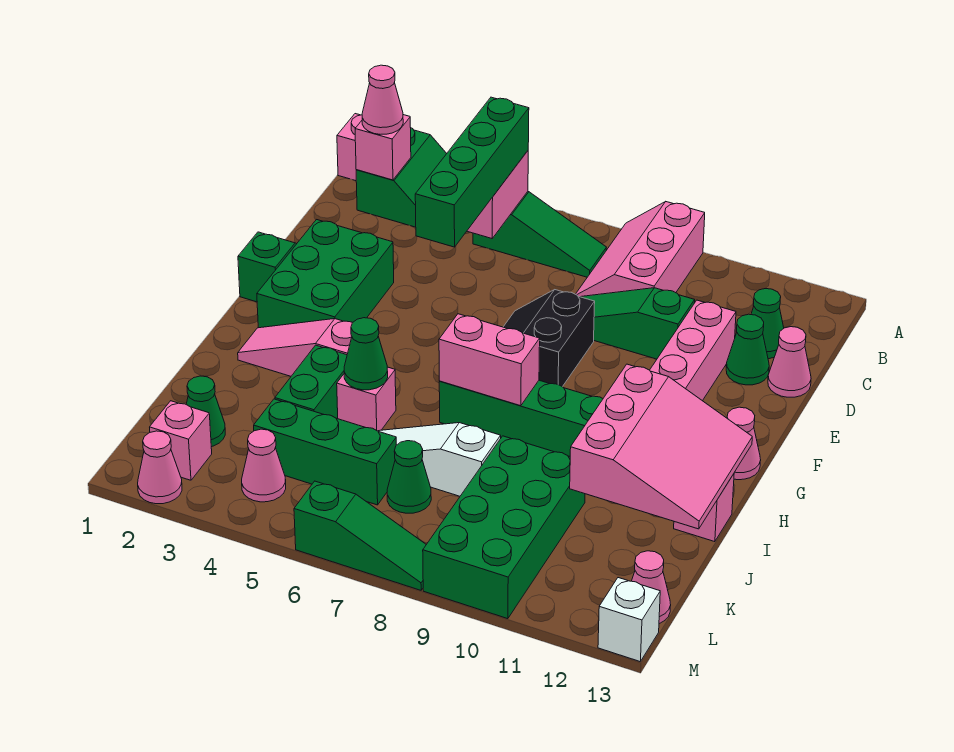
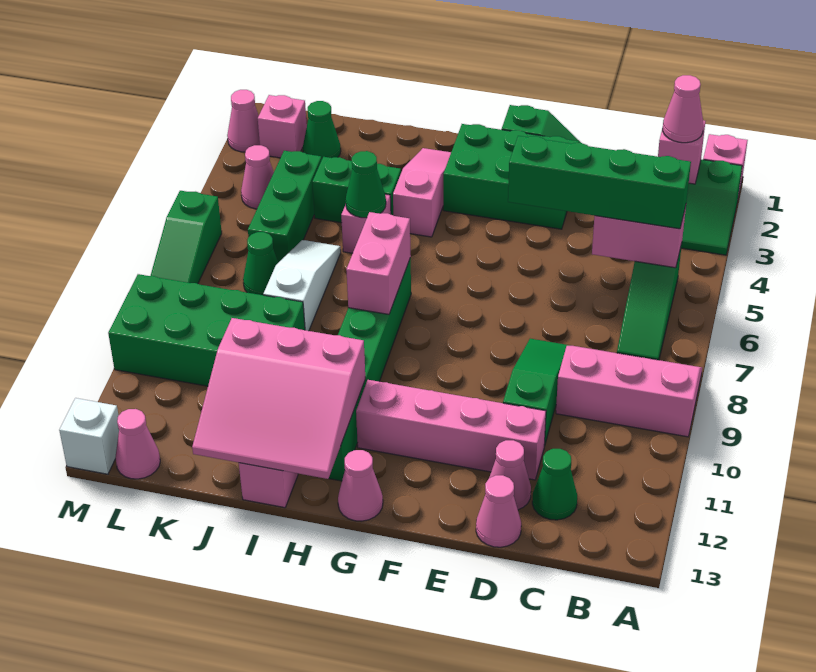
green cone D12 level 1 -> pink cone D12 level 1
black slope E7:F8 level 1 top 8 -> none

